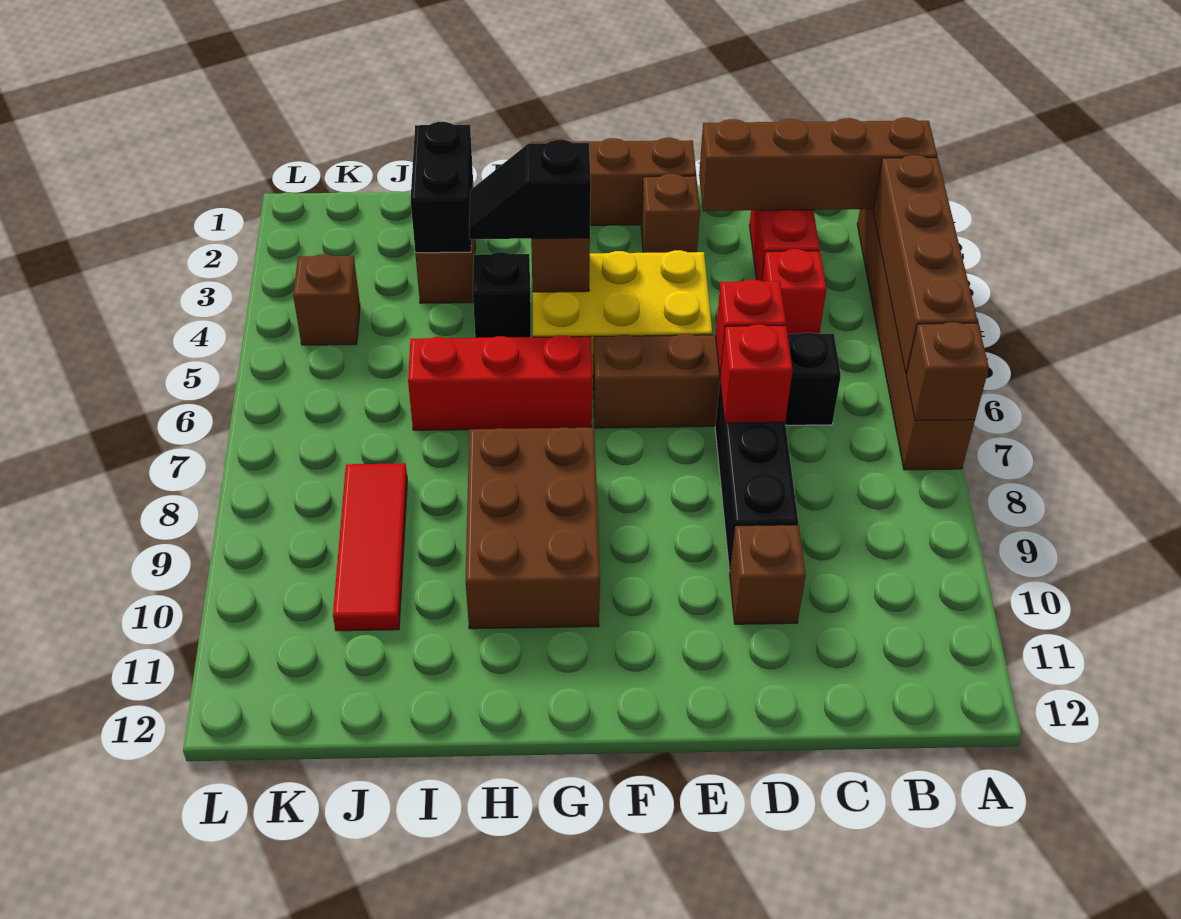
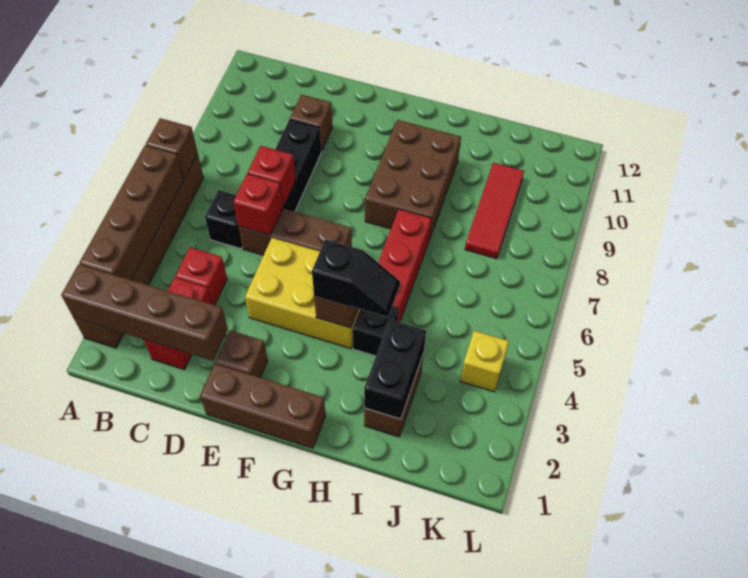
red brick G6:I6 level 1 -> red brick H5:H7 level 1
brown brick K4 level 1 -> yellow brick K4 level 1

